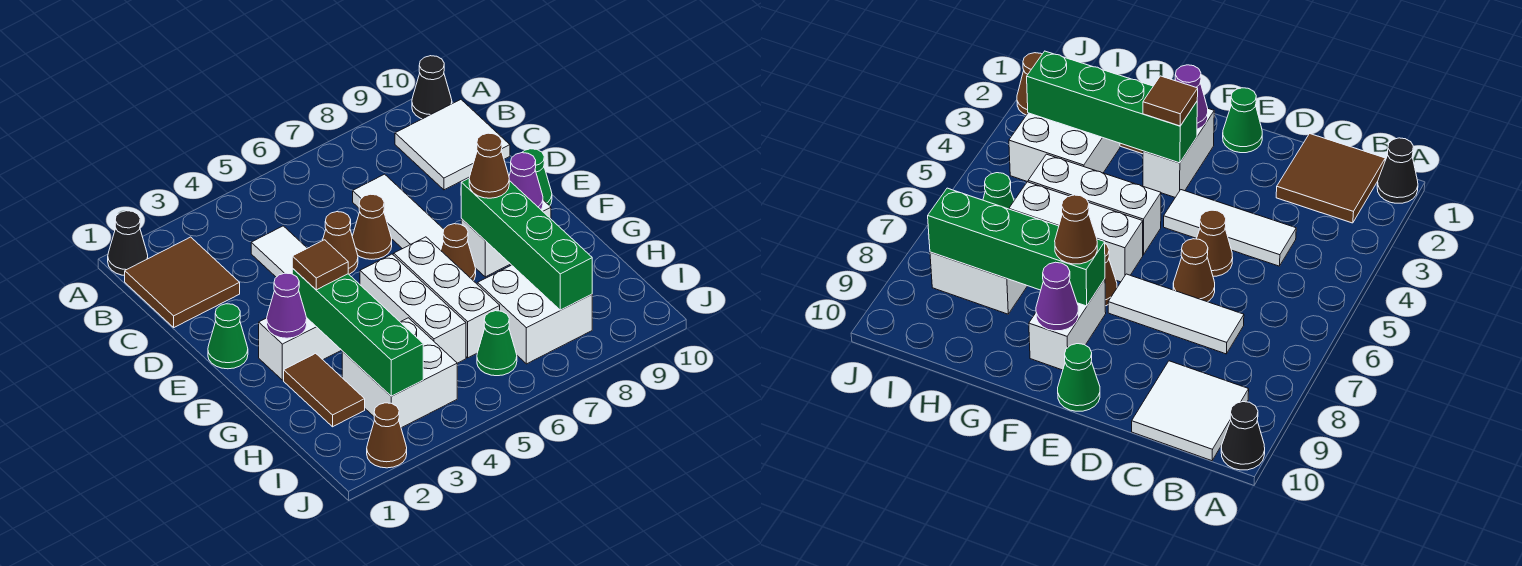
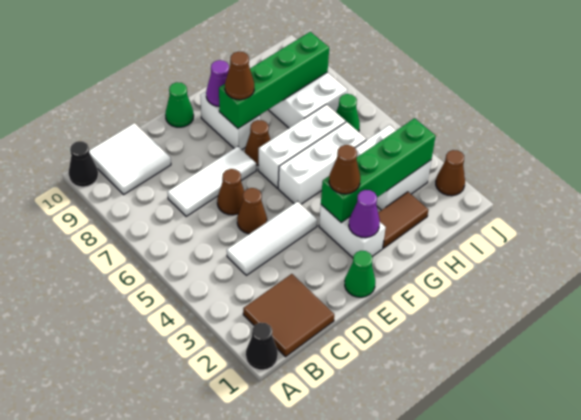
brown tile F3 level 3 -> brown cone F3 level 3

